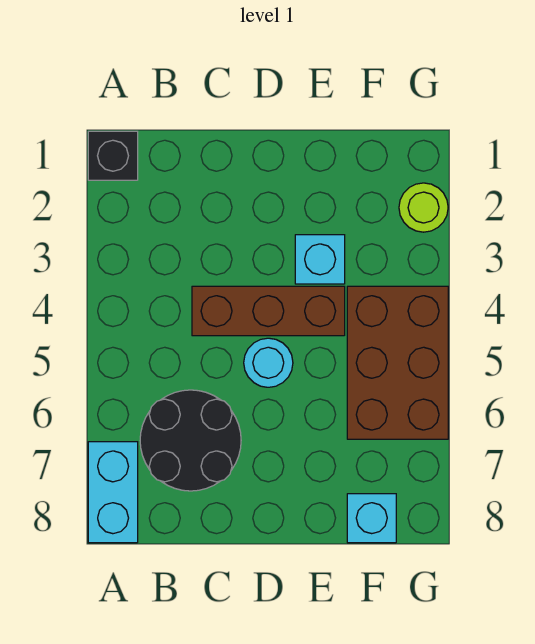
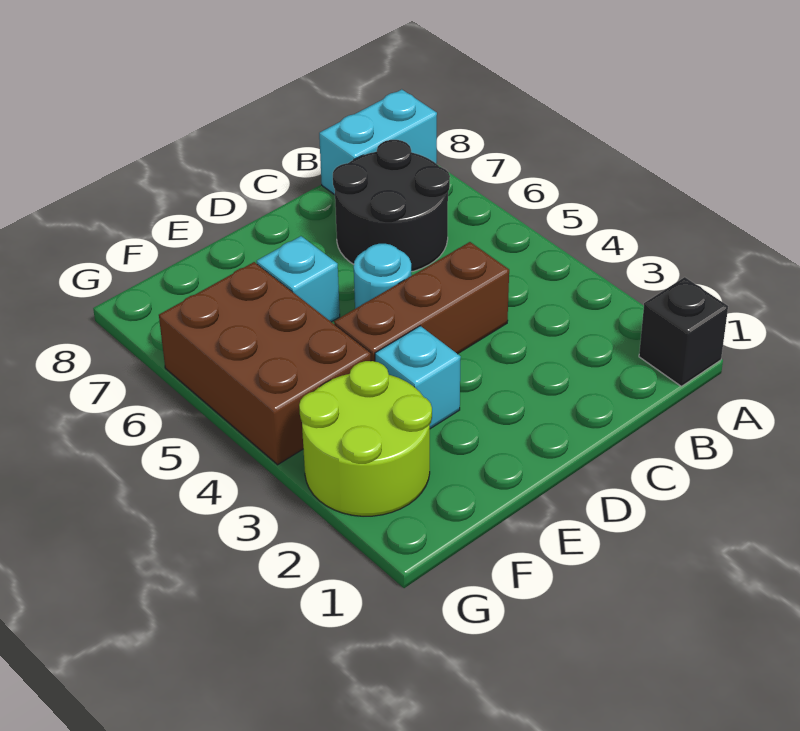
cyan brick A7:A8 level 1 -> cyan brick A8:B8 level 1
cyan brick F8 level 1 -> cyan brick E6 level 1
lime round brick G2 level 1 -> lime round brick F2:G3 level 1

